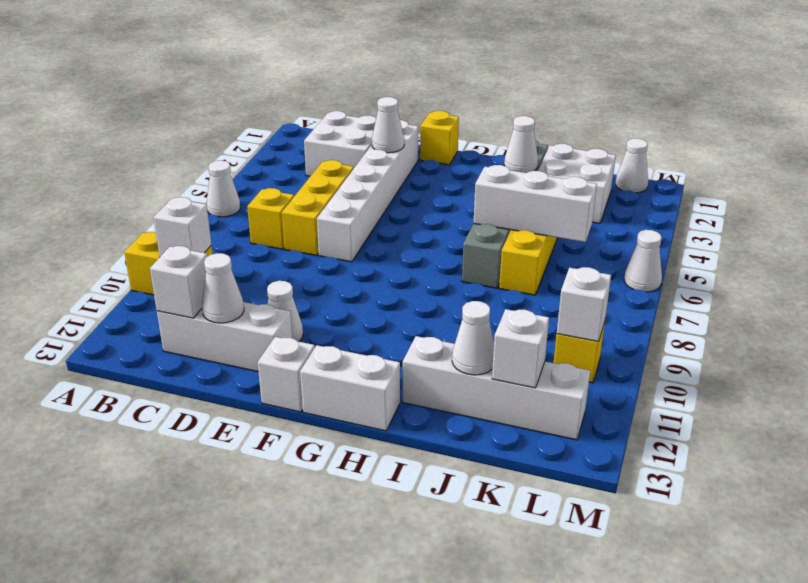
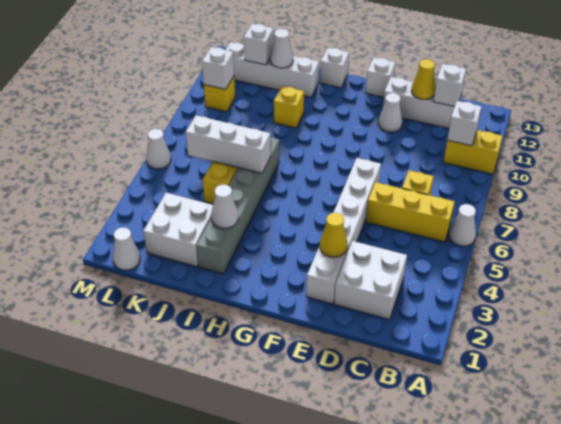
yellow brick D5:D7 level 1 -> yellow brick B6:D6 level 1
white cone D12 level 2 -> yellow cone D12 level 2
white cone E3 level 2 -> yellow cone E3 level 2
yellow brick F1 level 1 -> yellow brick I10 level 1
white brick G13:H13 level 1 -> white brick H13 level 1

